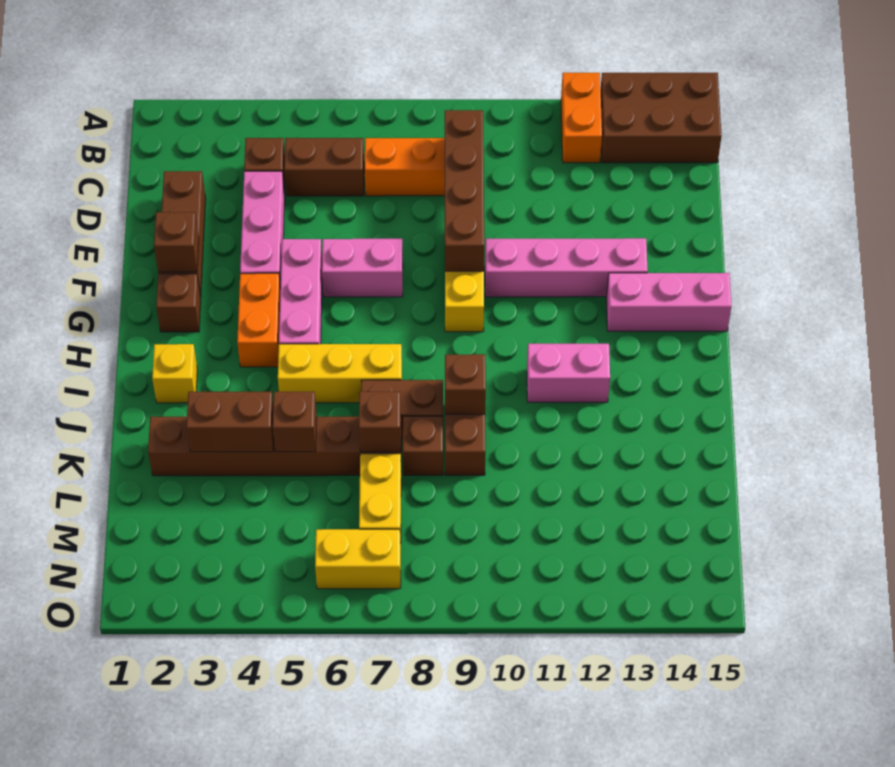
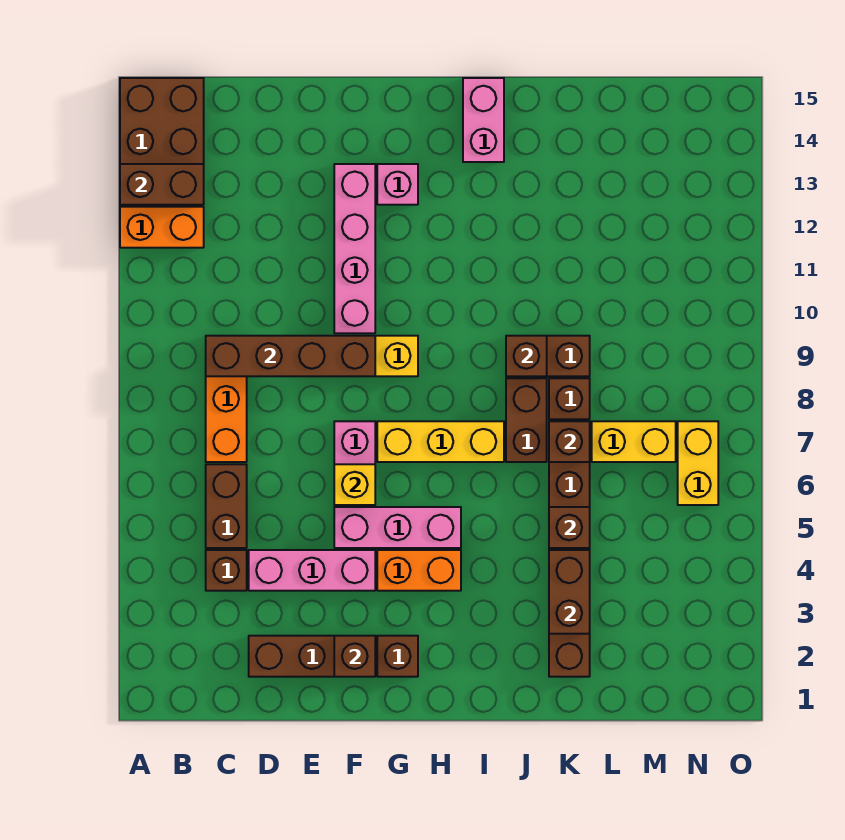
none -> brown brick A13:B13 level 2
pink brick G13:G15 level 1 -> pink brick G13 level 1
yellow brick I2 level 1 -> yellow brick F6 level 2
yellow brick I5:I7 level 1 -> yellow brick G7:I7 level 1
pink brick I11:I12 level 1 -> pink brick I14:I15 level 1

